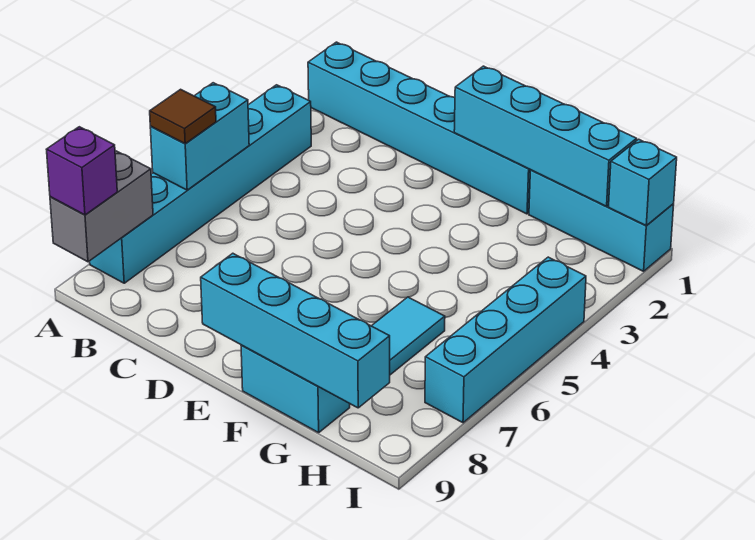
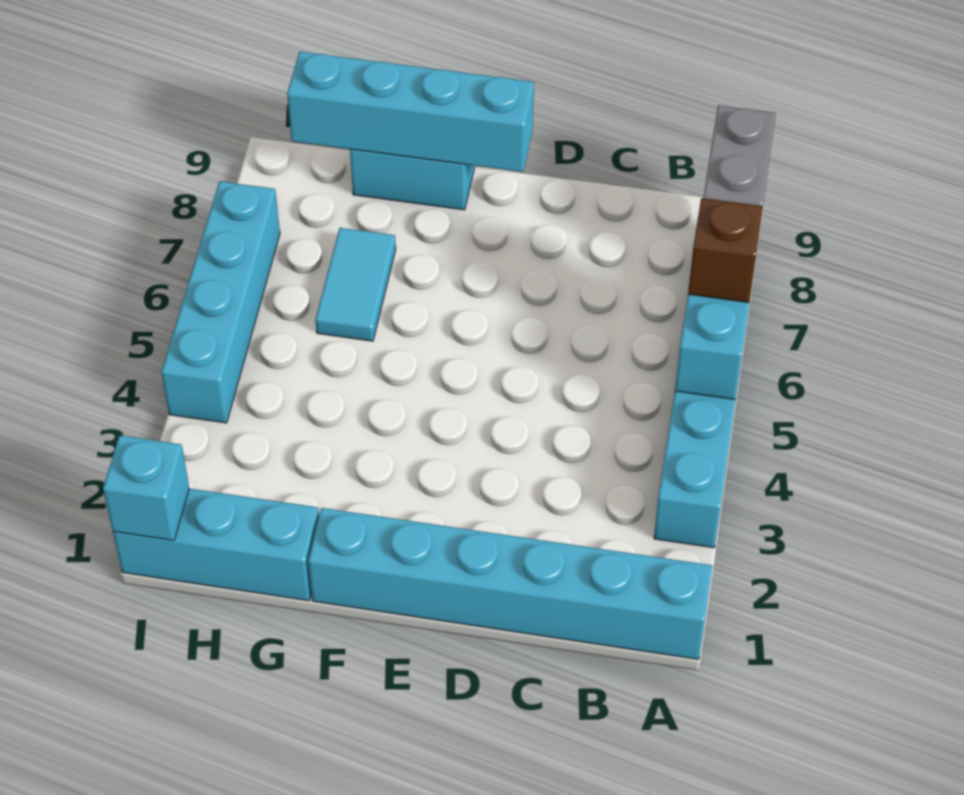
brown tile A6 level 3 -> brown brick A6 level 3
purple brick A9 level 3 -> none
cyan brick E1:H1 level 2 -> none

